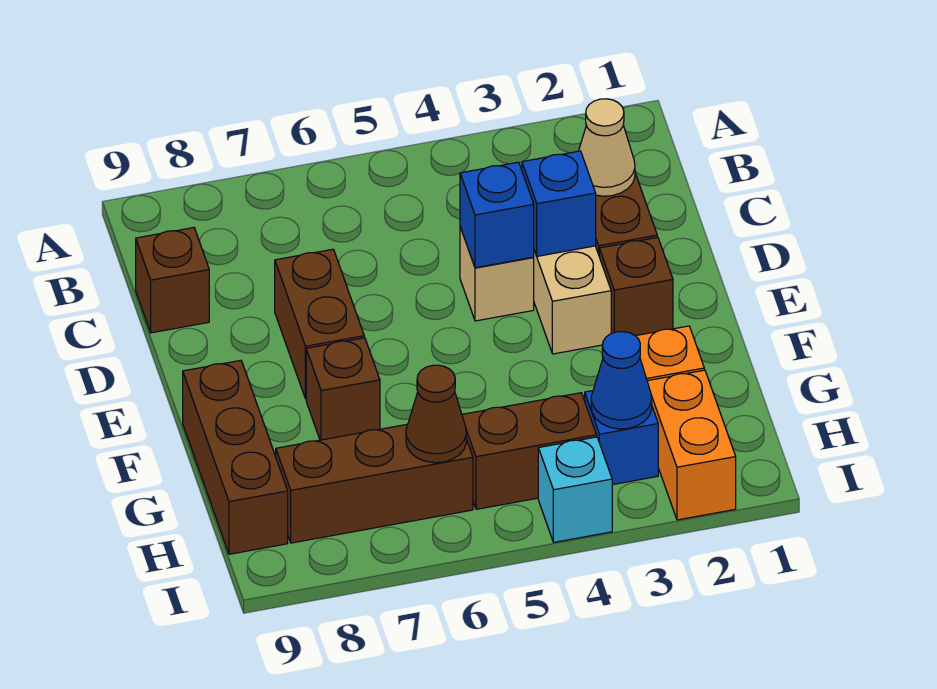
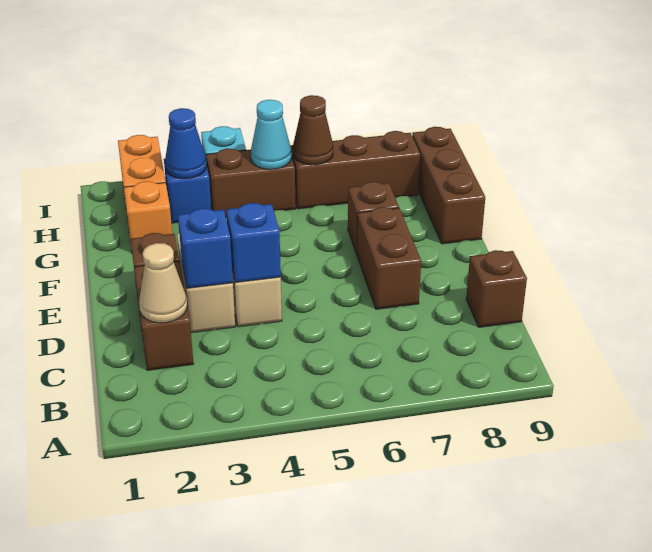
none -> cyan cone H5 level 2

